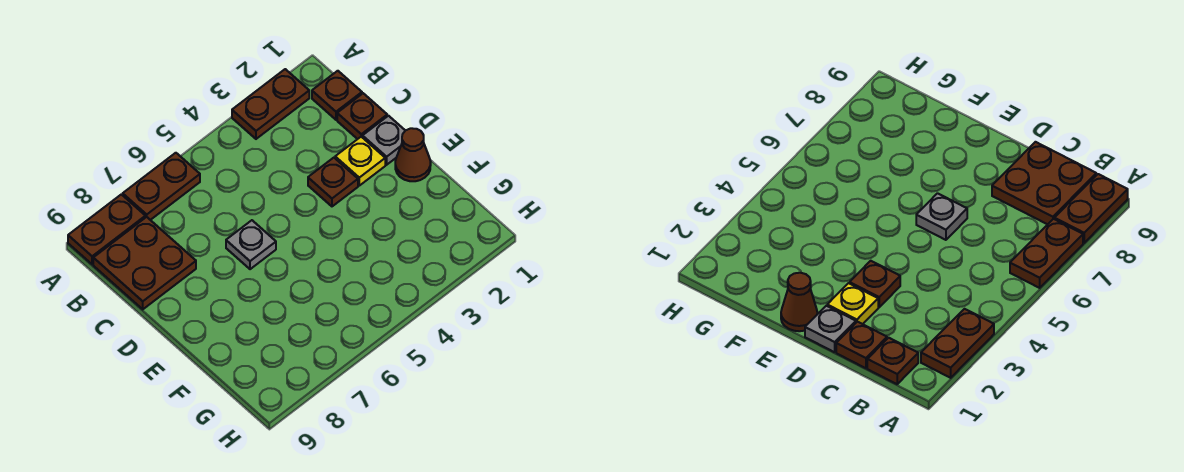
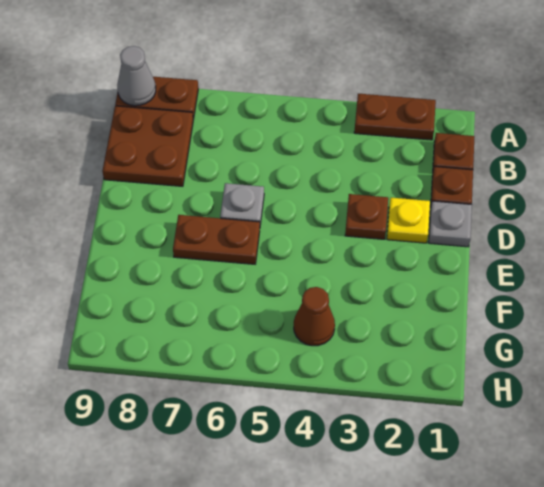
brown plate A6:A7 level 1 -> brown plate E6:E7 level 1
none -> grey cone A9 level 2
brown cone E1 level 1 -> brown cone G4 level 1

